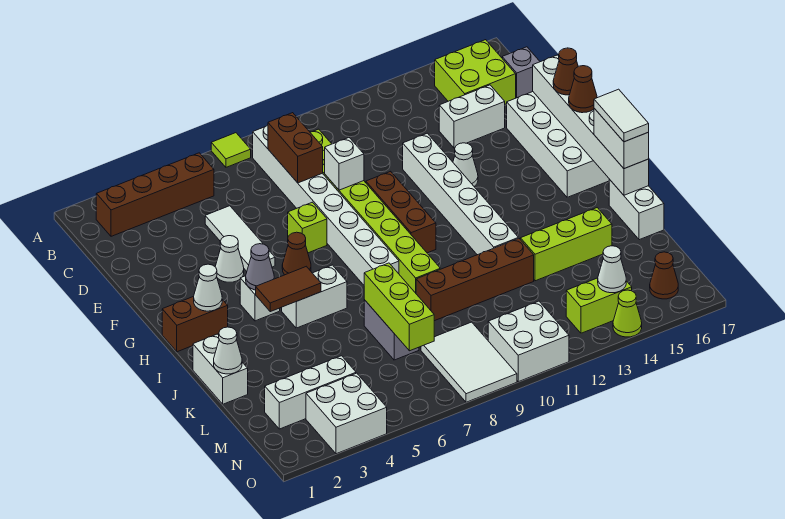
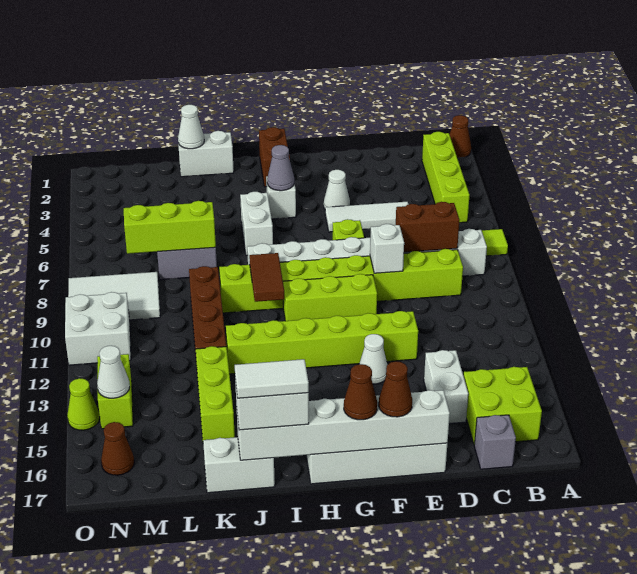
brown brick B2:B5 level 1 -> lime brick B2:B5 level 1
white brick E12:J12 level 1 -> lime brick E12:J12 level 1
brown brick F10:H10 level 1 -> lime brick F10:H10 level 1
brown cone G6 level 1 -> brown cone A1 level 1
white cone H2 level 2 -> none
brown tile I4:I5 level 2 -> brown tile I9:I10 level 2
white brick M2:M4 level 1 -> none
white brick N3:O4 level 1 -> none

